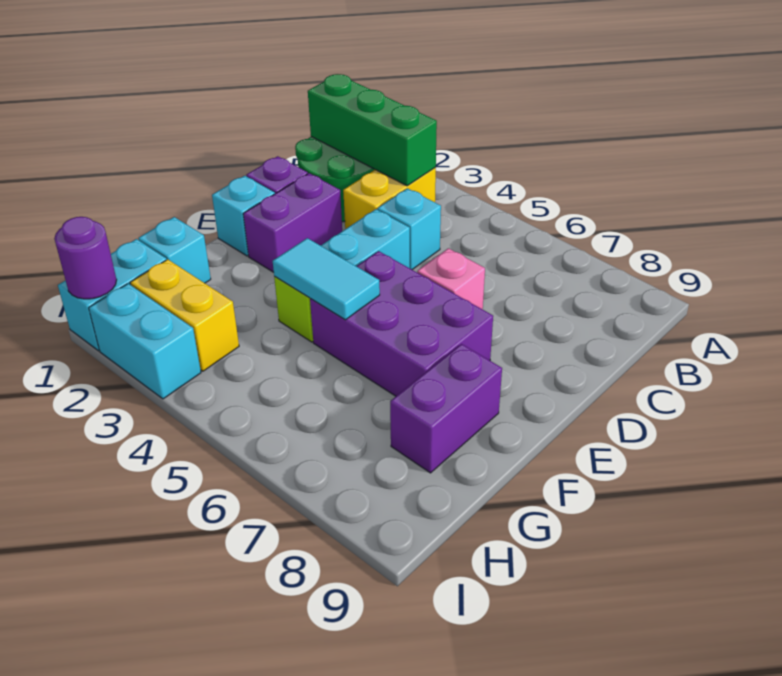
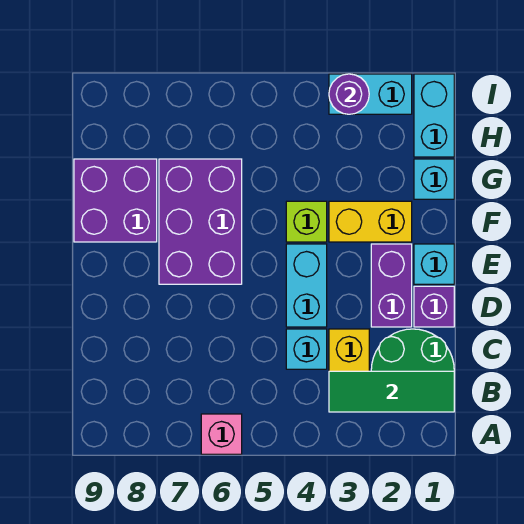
green brick B1:B3 level 2 -> green tile B1:B3 level 2
pink brick D6 level 1 -> pink brick A6 level 1
purple brick E5:F7 level 1 -> purple brick E6:G7 level 1
cyan tile F4:F5 level 2 -> none
purple brick F8:G8 level 1 -> purple brick F8:G9 level 1
yellow brick H2:H3 level 1 -> yellow brick F2:F3 level 1
purple round brick I1 level 2 -> purple round brick I3 level 2

